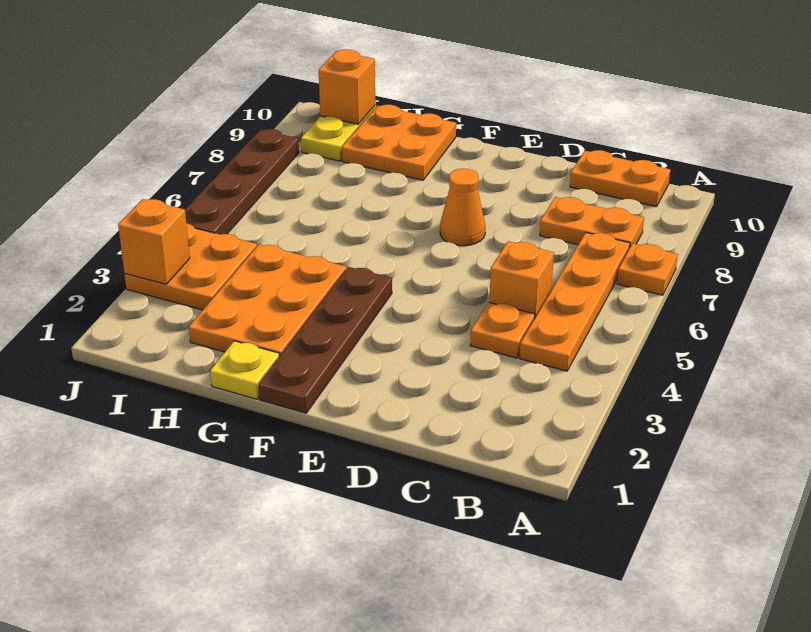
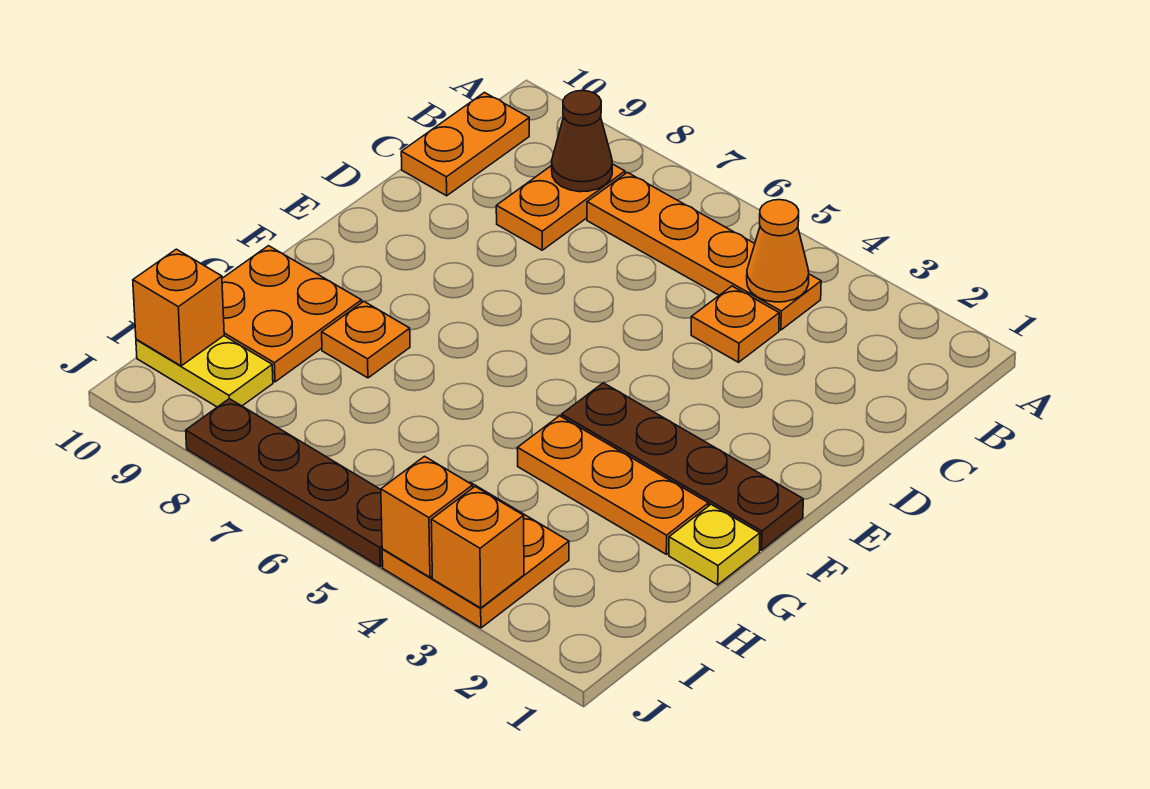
orange plate A7 level 1 -> orange plate G8 level 1
none -> brown cone B8 level 2
orange brick C5 level 1 -> orange brick J4 level 2
orange cone E7 level 1 -> orange cone B4 level 2
orange plate G2:H4 level 1 -> orange plate G2:G4 level 1

